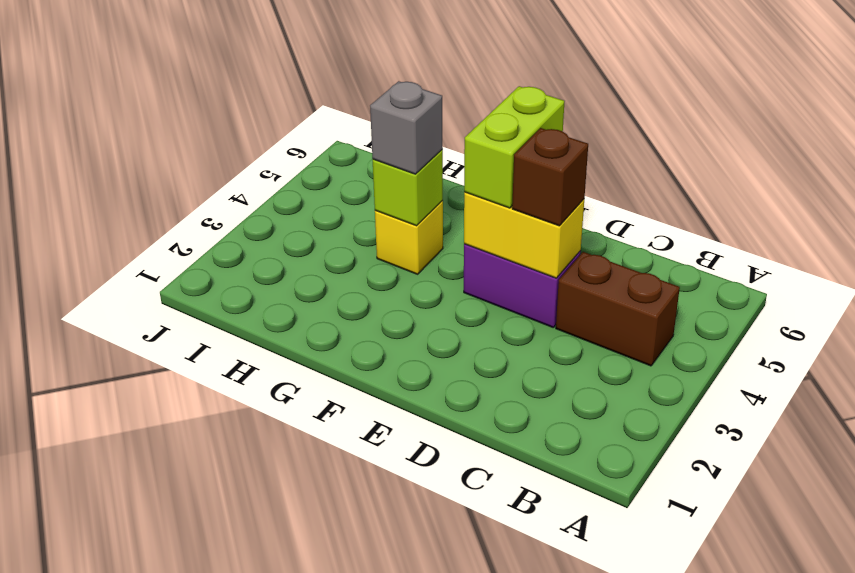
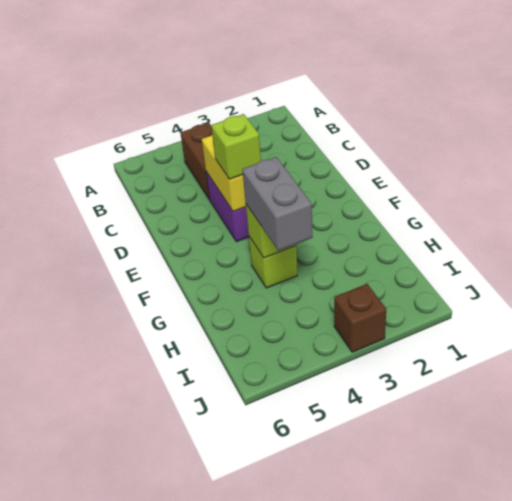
brown brick D4 level 3 -> brown brick J3 level 1
lime brick E4:E5 level 3 -> lime brick E4 level 3
yellow brick G4 level 1 -> lime brick G4 level 1
grey brick G4 level 3 -> grey brick G4:H4 level 3

